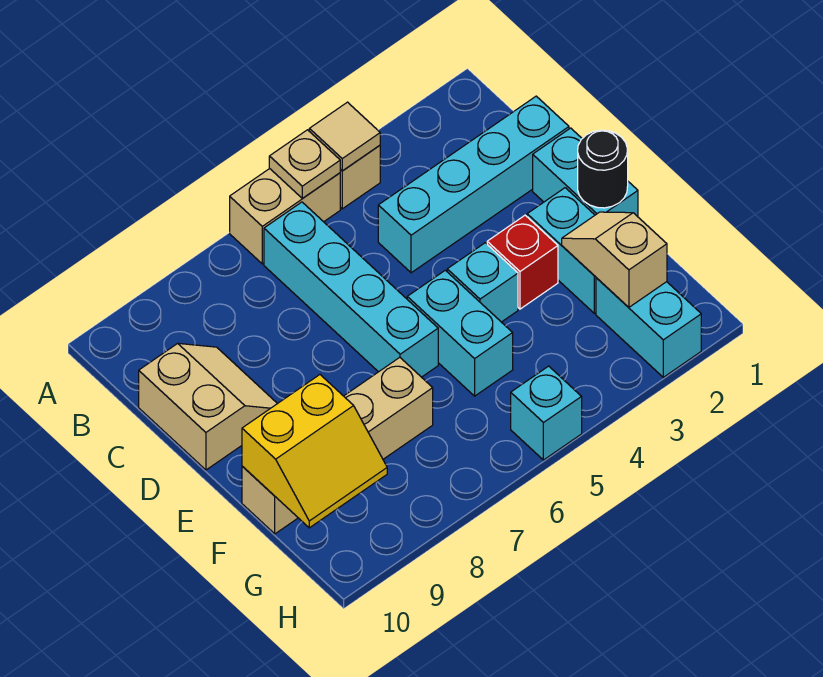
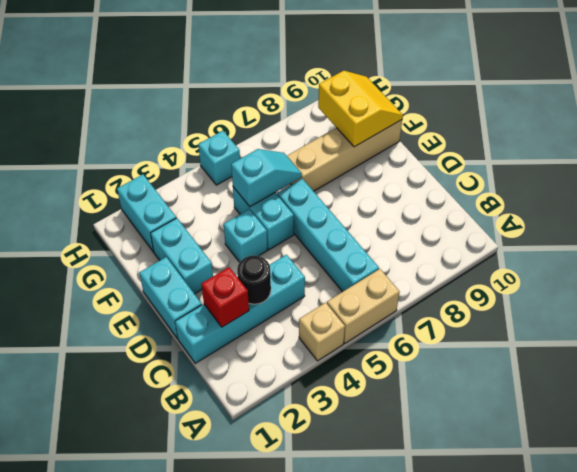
tan tile A4 level 2 -> none
tan plate A5 level 2 -> none
tan slope C9:D10 level 1 top 10 -> none
black round brick E1 level 2 -> black round brick C3 level 2
red brick E3 level 1 -> red brick C2 level 2
tan slope F2:G2 level 2 top G -> none
none -> cyan slope F5:F6 level 2 top 5
yellow slope F9:G10 level 2 top F -> yellow slope F9:G10 level 2 top 9

